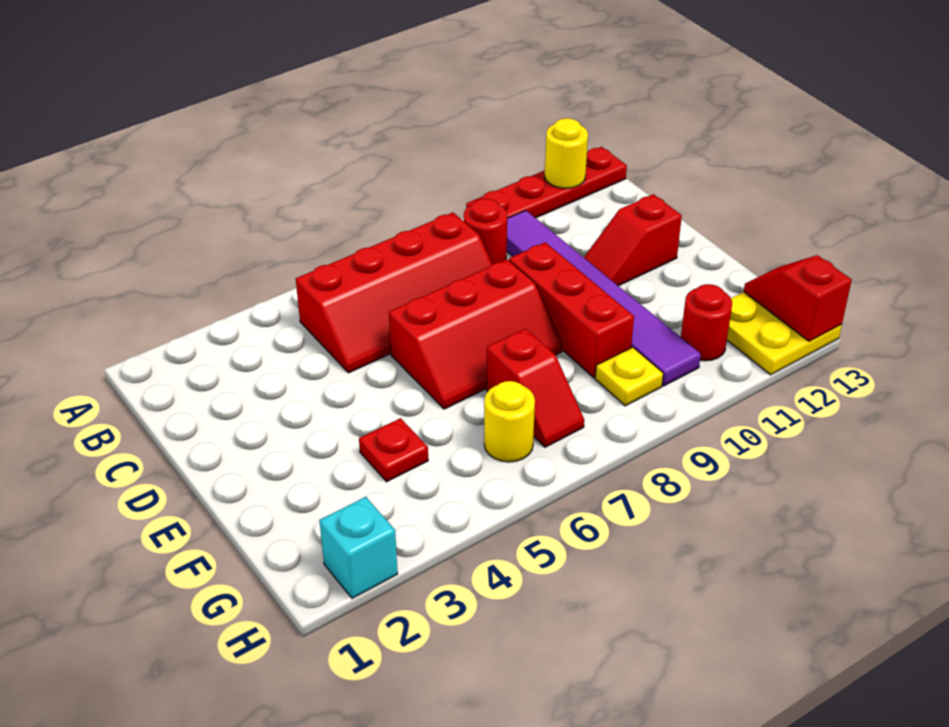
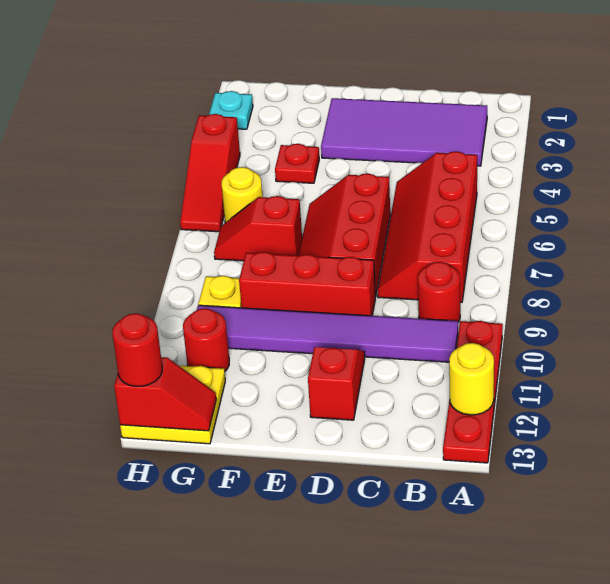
none -> purple tile B2:E3 level 1
cyan brick H2 level 1 -> cyan plate H2 level 1
none -> red slope H4:H6 level 1 top 4
none -> red round brick H13 level 3

